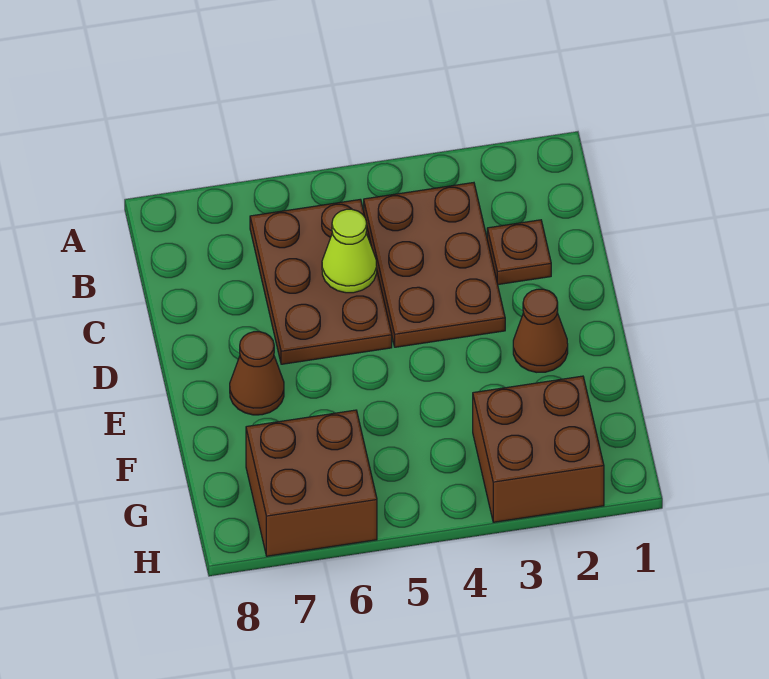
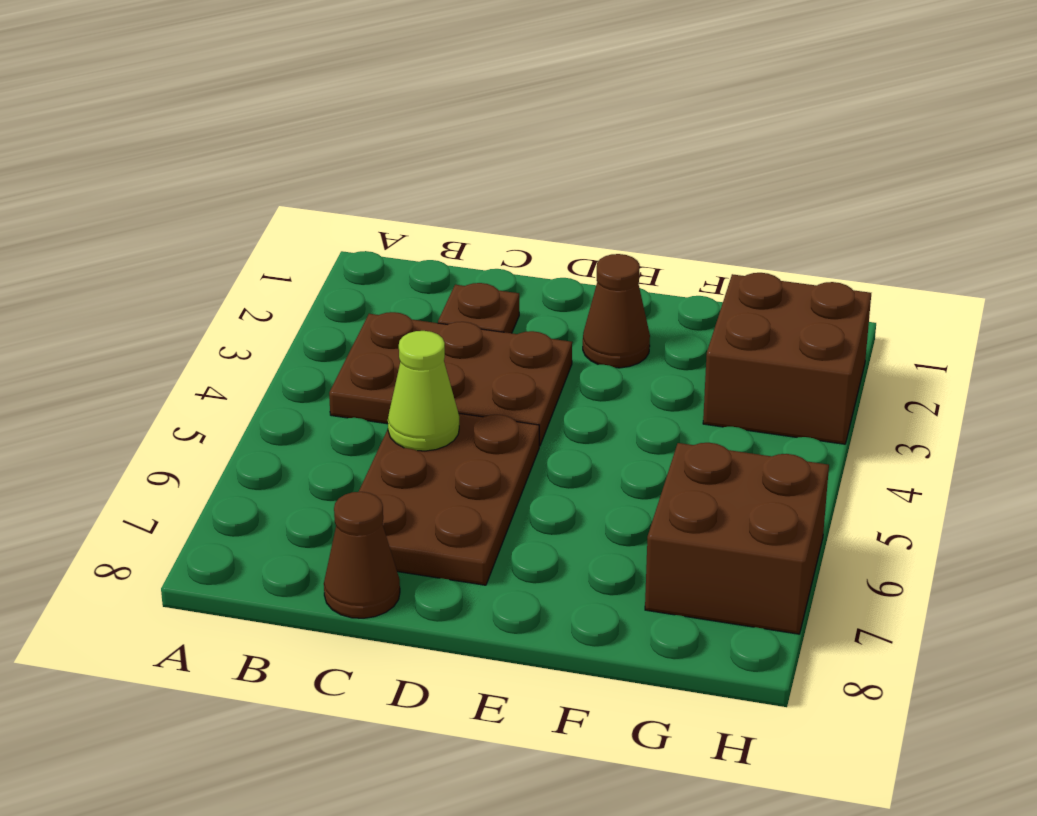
brown plate B5:D6 level 1 -> brown plate C5:D7 level 1
brown cone E7 level 1 -> brown cone C8 level 1

